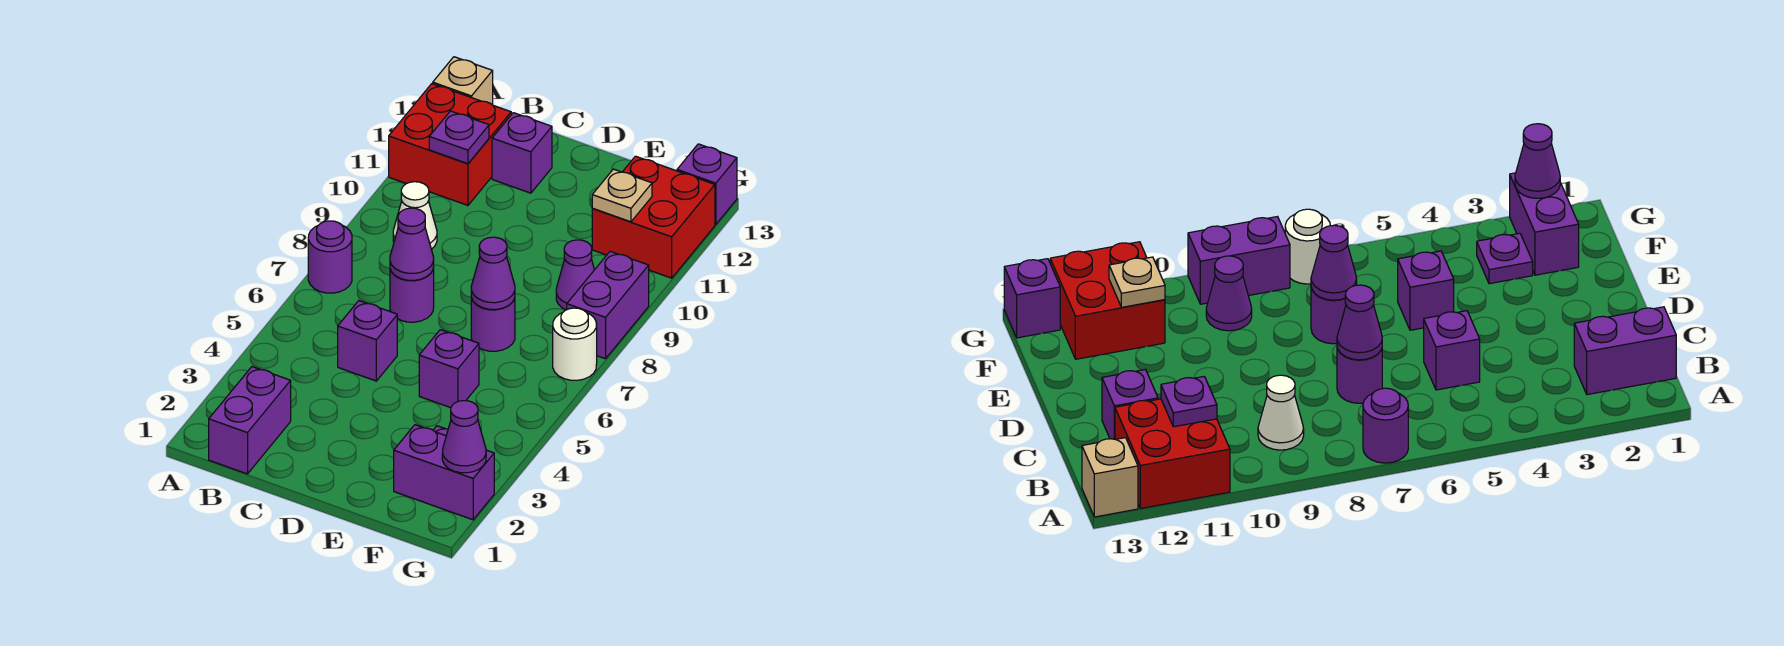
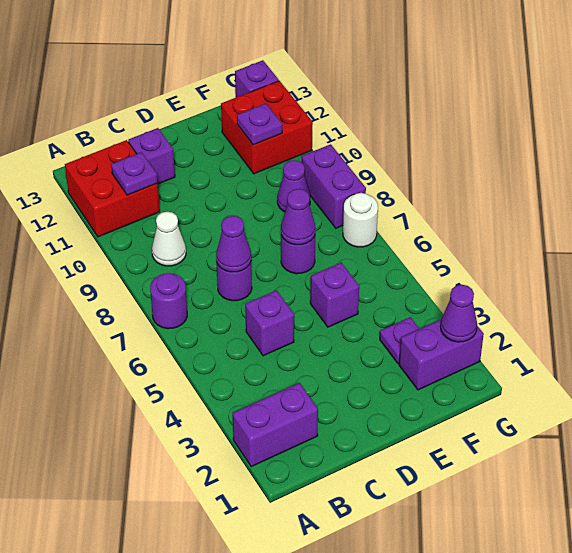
tan brick A13 level 1 -> none
purple brick B1:B2 level 1 -> purple brick A2:B2 level 1
tan plate F11 level 2 -> purple plate F11 level 2

